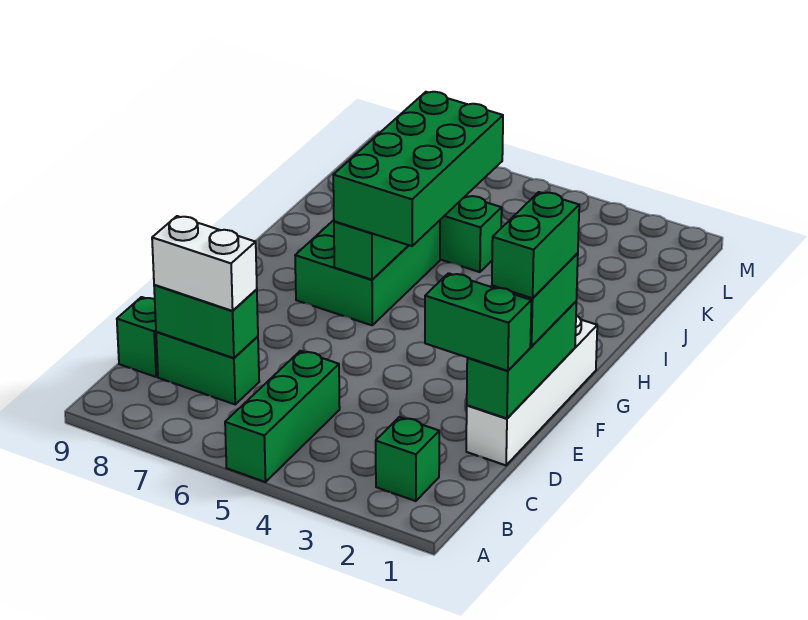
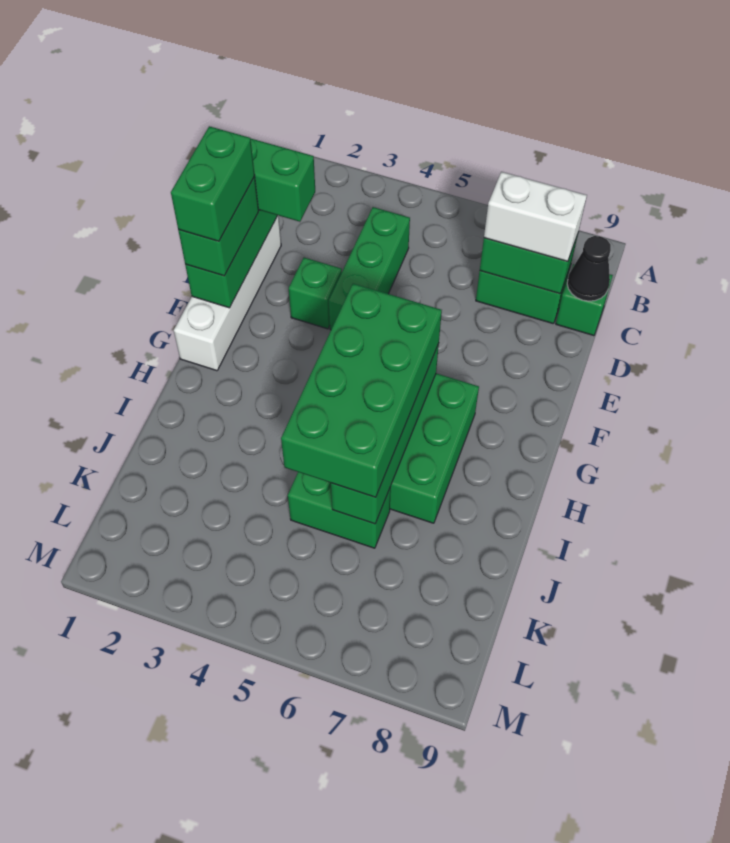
green brick A5:C5 level 1 -> green brick C4:E4 level 1
green brick B2 level 1 -> green brick E3 level 1
none -> black cone C9 level 2

